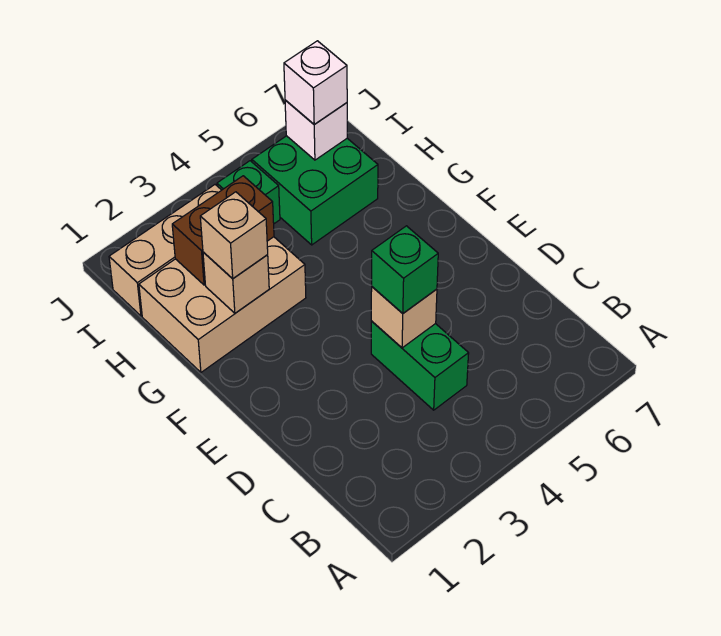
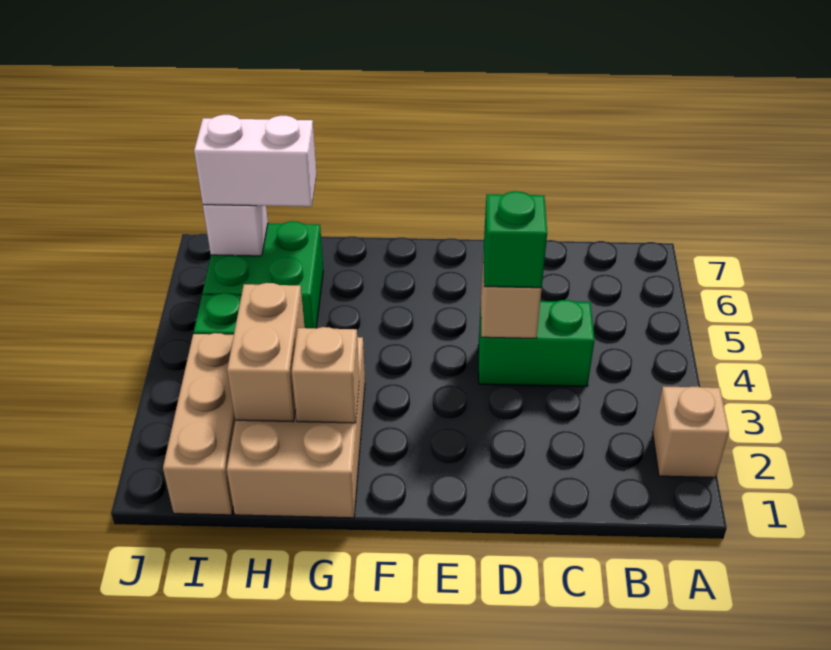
tan brick G2 level 3 -> tan brick A2 level 1
brown brick H2:H3 level 2 -> tan brick H2:H3 level 2
white brick I6 level 3 -> white brick H6:I6 level 3

